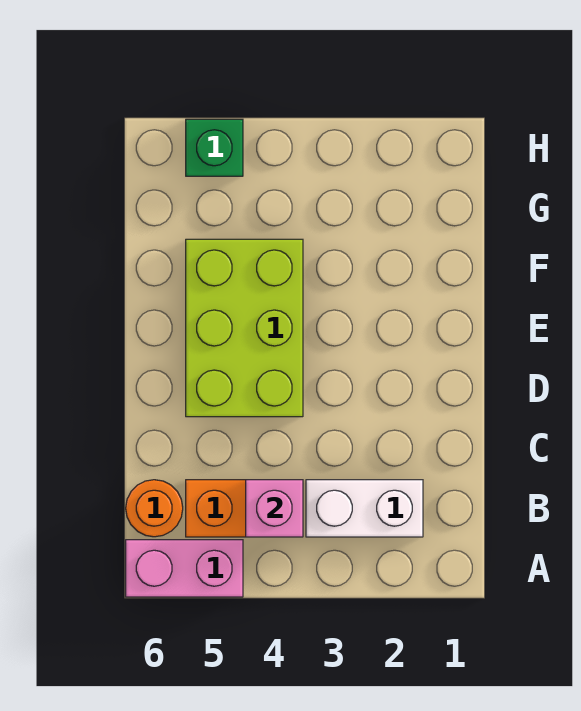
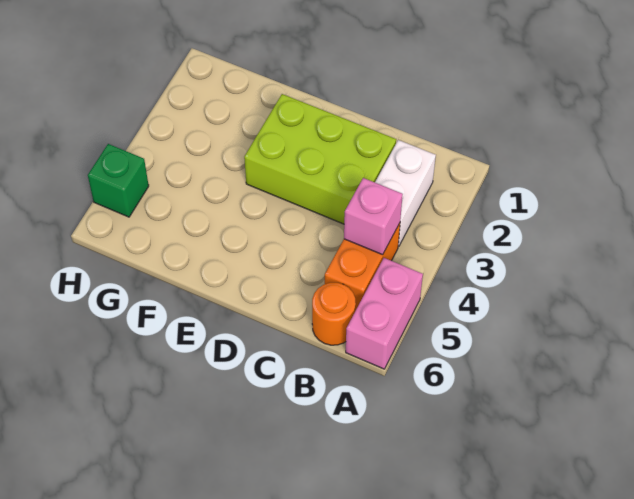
lime brick D4:F5 level 1 -> lime brick C2:E3 level 1

